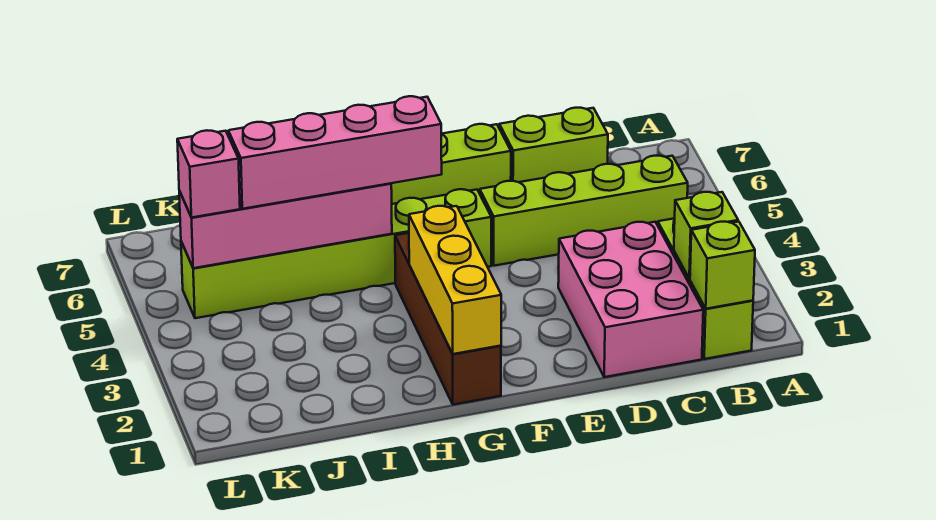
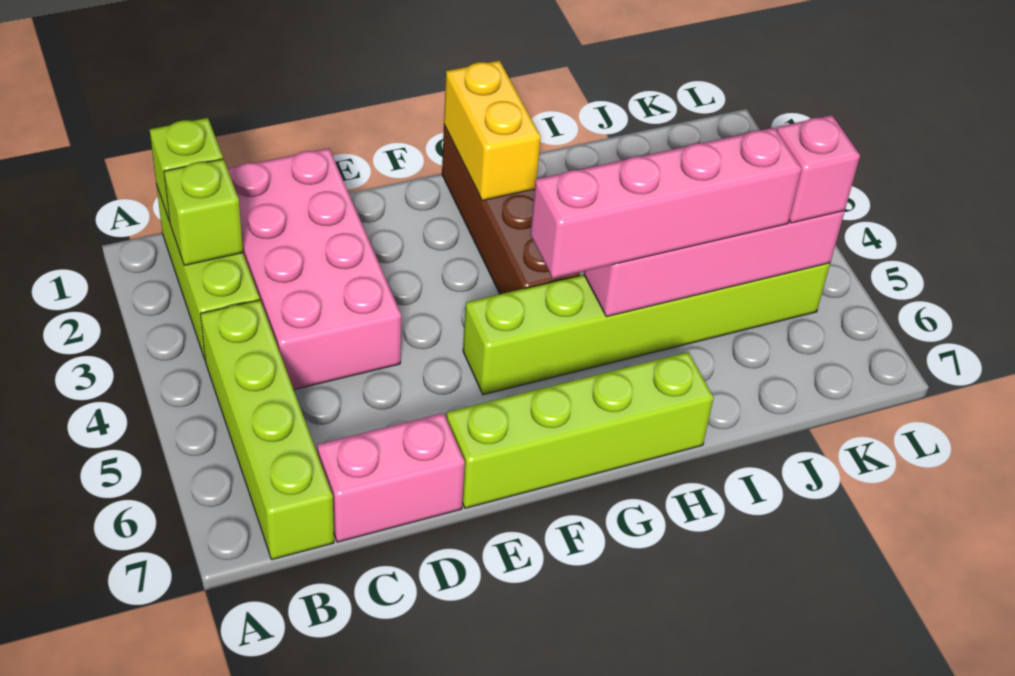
lime brick B5:E5 level 1 -> lime brick B4:B7 level 1
pink brick C1:D3 level 1 -> pink brick C1:D4 level 1
lime brick C7:D7 level 1 -> pink brick C7:D7 level 1
yellow brick G1:G3 level 2 -> yellow brick G1:G2 level 2

